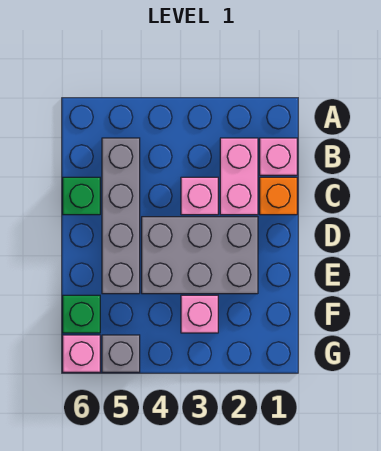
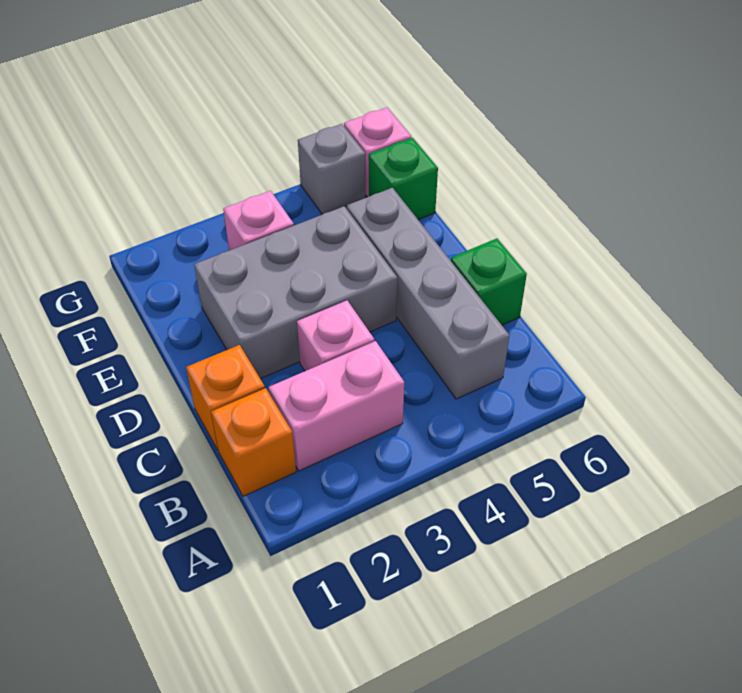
pink brick B1 level 1 -> orange brick B1 level 1
pink brick B2:C2 level 1 -> pink brick B2:B3 level 1

